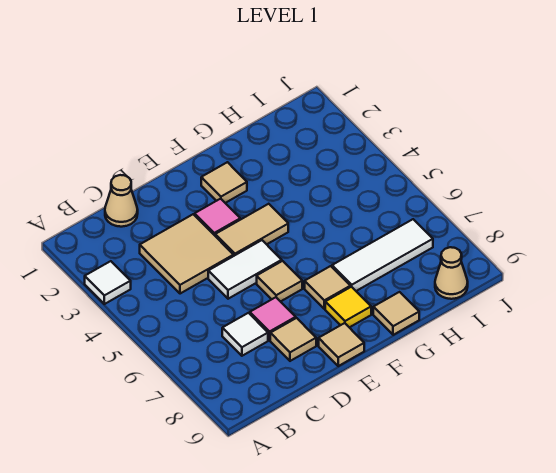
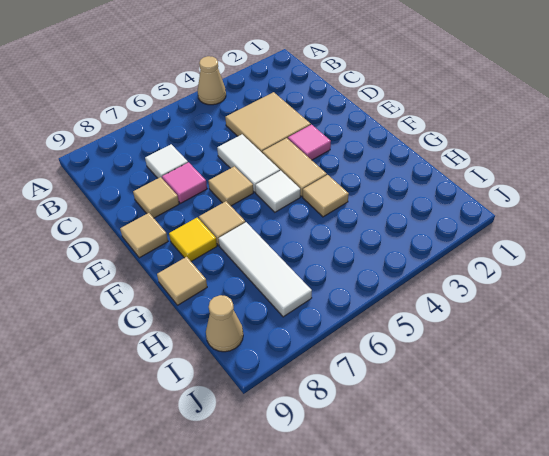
white tile A3 level 1 -> white tile F5 level 1
tan cone C1 level 1 -> tan cone A4 level 1
tan tile F2 level 1 -> tan tile G4 level 1

